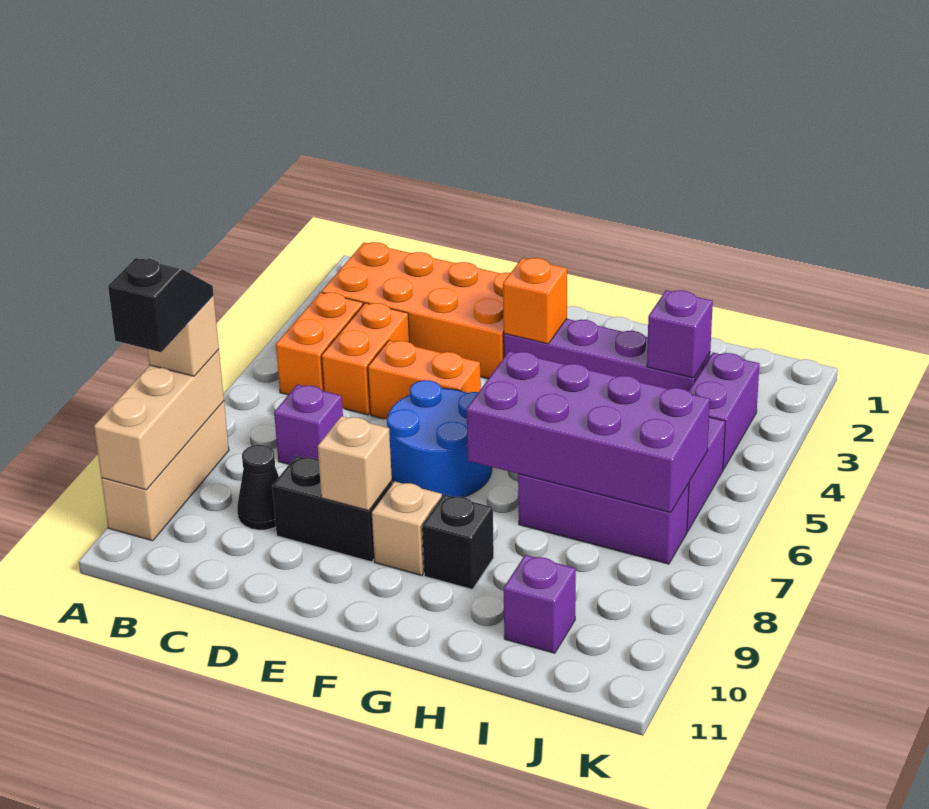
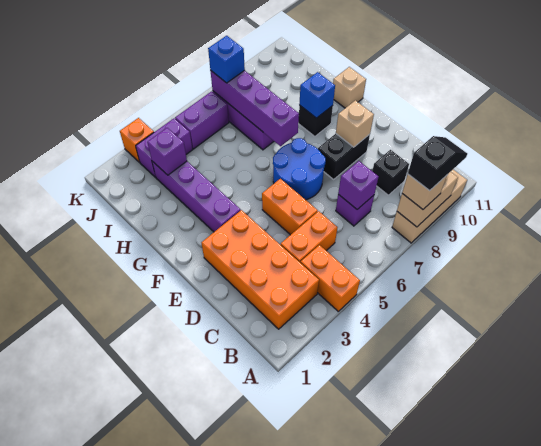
tan brick A8:A10 level 2 -> tan brick A8:A9 level 2
black slope A8:A9 level 4 top 9 -> black slope A8:A9 level 4 top 8
orange brick B4:B5 level 1 -> orange brick A4:B4 level 1
black cone C9 level 1 -> black brick C9 level 1
black brick D9:E9 level 1 -> black brick E8:E9 level 1
orange brick F3 level 2 -> orange brick K3 level 1
tan brick F9 level 1 -> tan brick G11 level 1
purple brick G6:J7 level 2 -> purple brick G7:J7 level 2
none -> blue brick G9 level 2
purple brick I10 level 1 -> purple brick C7 level 2
none -> blue brick J7 level 3

